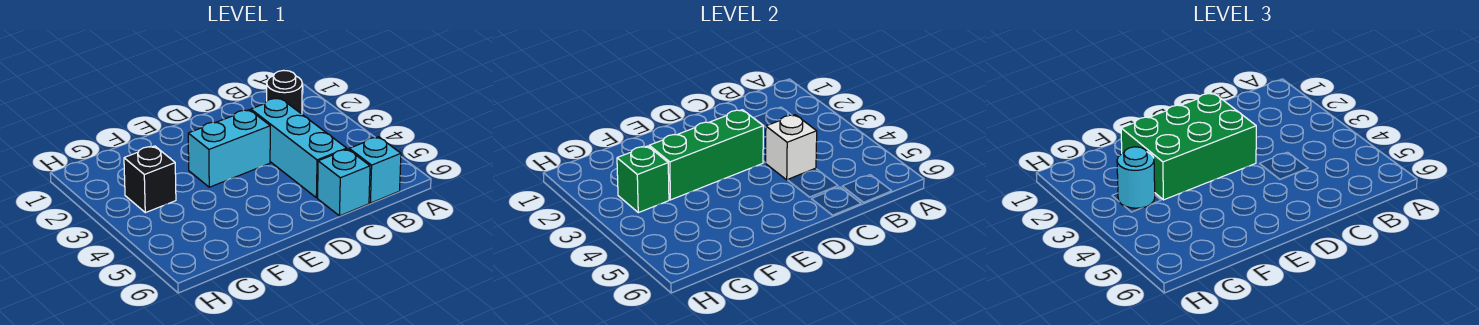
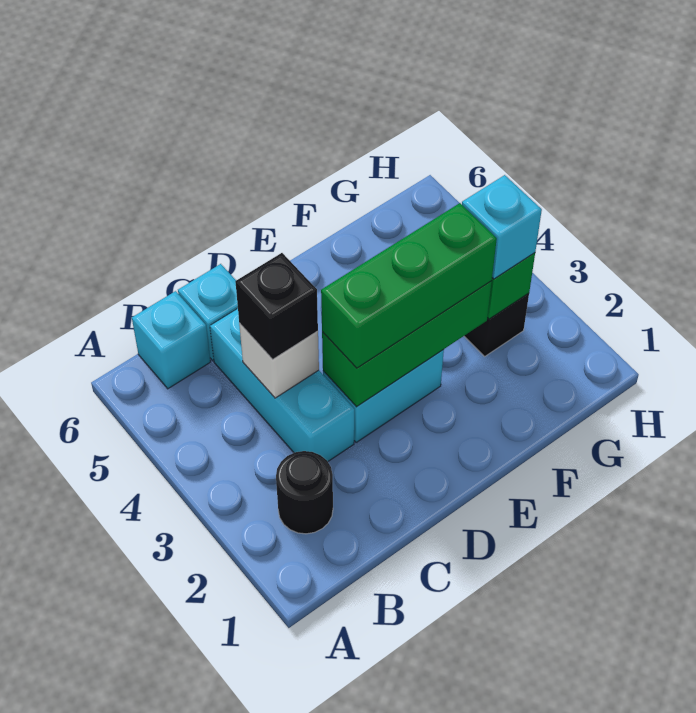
none -> black brick C4 level 3
green brick D2:F3 level 3 -> green brick D3:F3 level 3
cyan round brick G3 level 3 -> cyan brick G3 level 3

